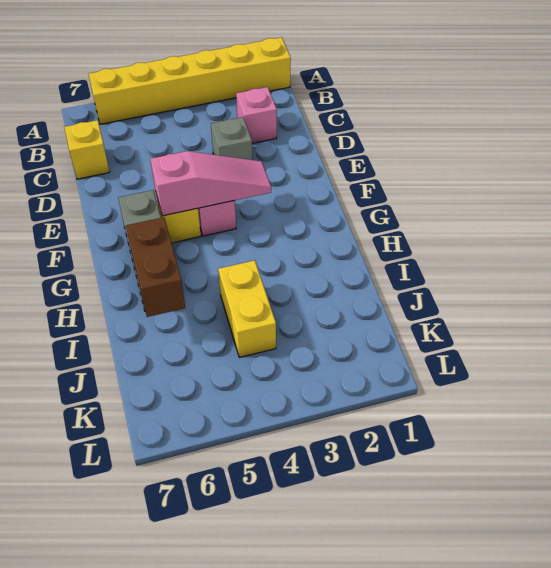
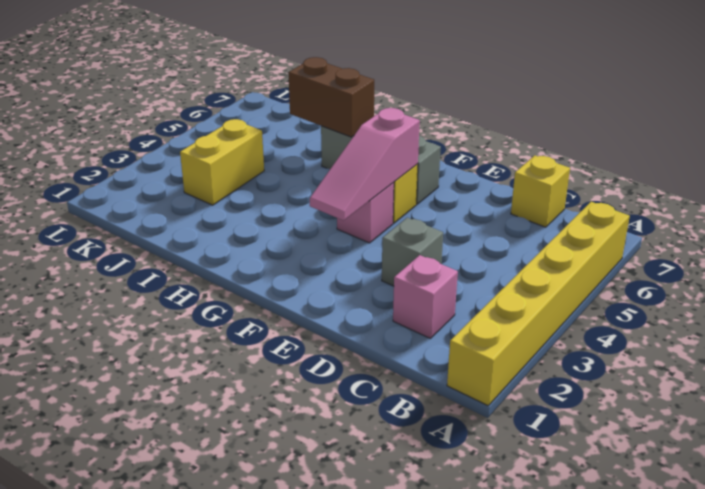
yellow brick I4:J4 level 1 -> yellow brick J3:J4 level 1

